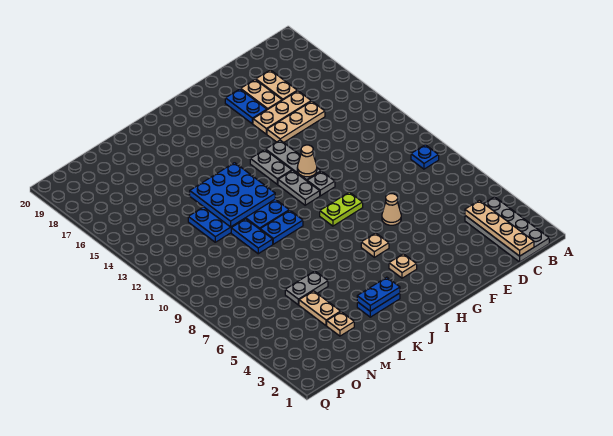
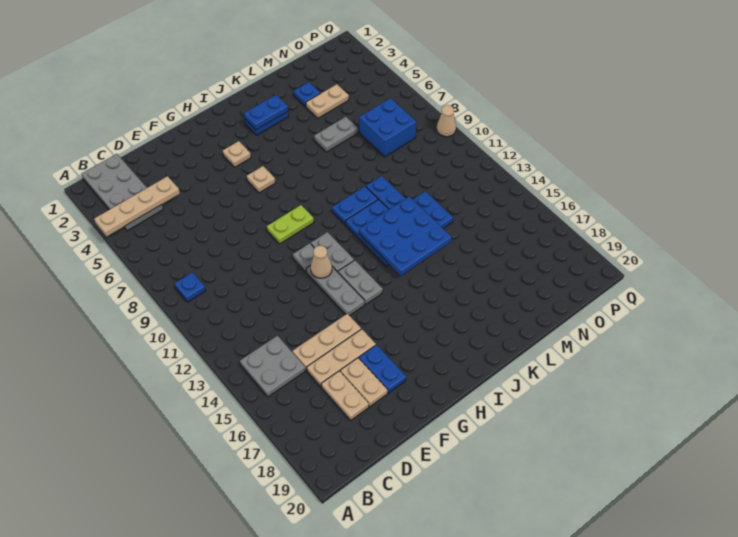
none -> grey plate B14:C15 level 1
tan plate C1:C4 level 2 -> tan plate A4:D4 level 2
tan cone F7 level 1 -> tan cone Q9 level 1
tan plate M3 level 1 -> blue plate M3 level 1
tan plate M4:M5 level 1 -> tan plate M4:N4 level 1
none -> blue brick N7:O8 level 1

